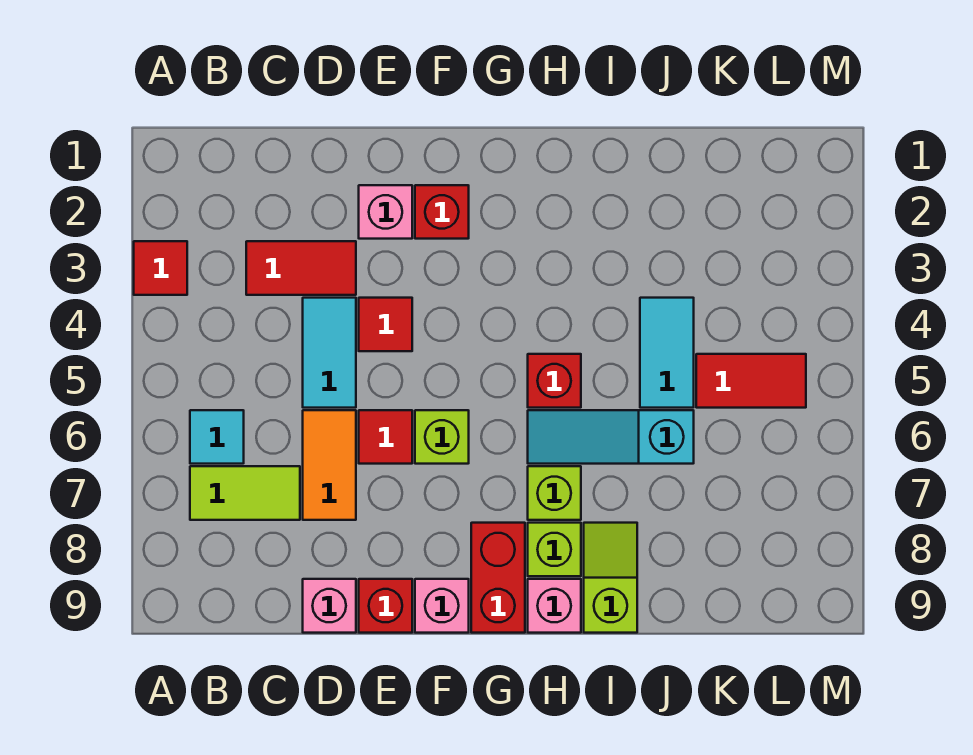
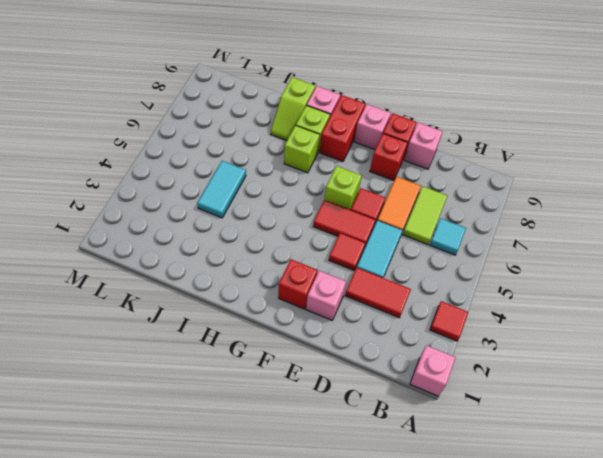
none -> pink brick A1 level 1
lime tile B7:C7 level 1 -> lime tile C6:C7 level 1
red brick H5 level 1 -> red brick E8 level 1
cyan slope H6:J6 level 1 top J -> none
red tile K5:L5 level 1 -> red tile E5:F5 level 1

